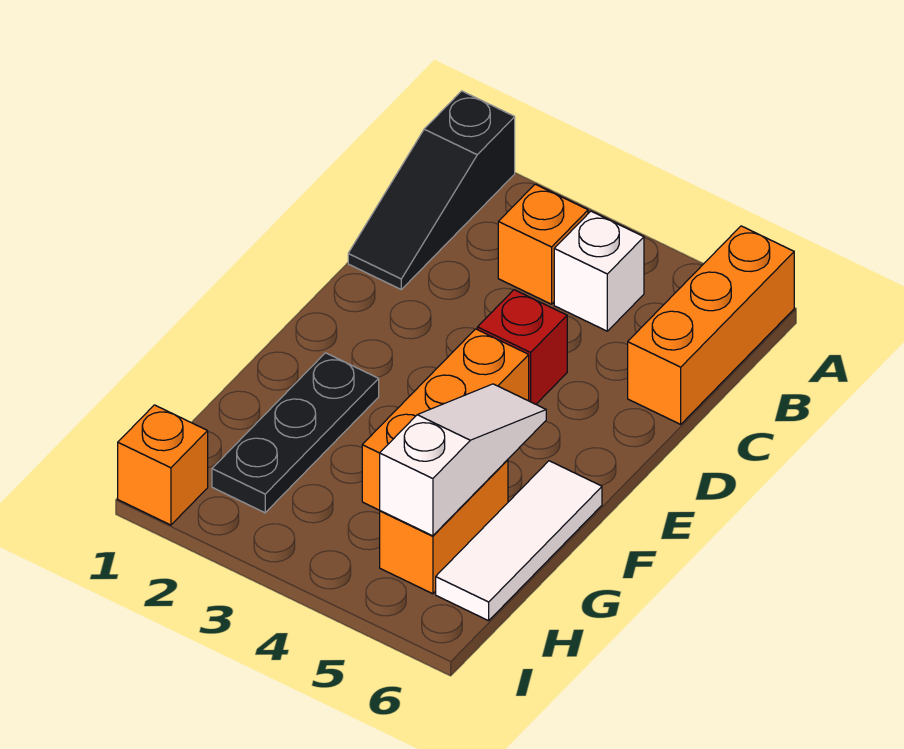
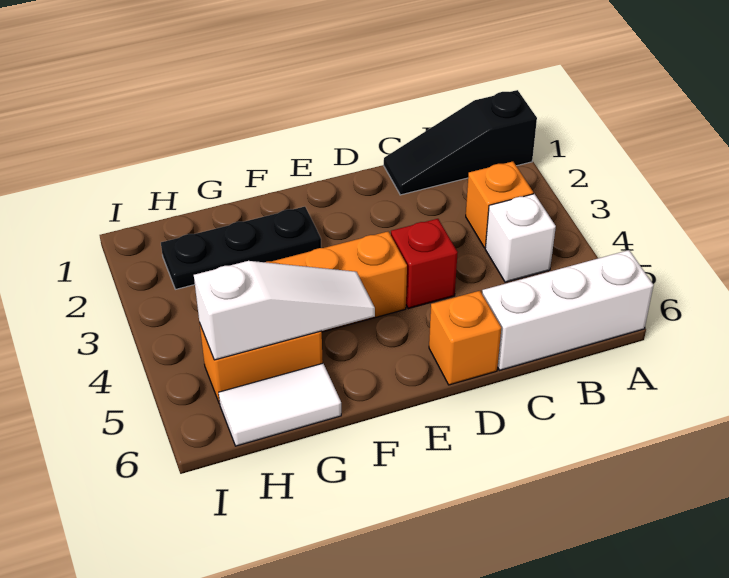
orange brick A6:C6 level 1 -> white brick A6:C6 level 1
white tile F6:H6 level 1 -> white tile G6:H6 level 1
orange brick I1 level 1 -> orange brick D6 level 1

